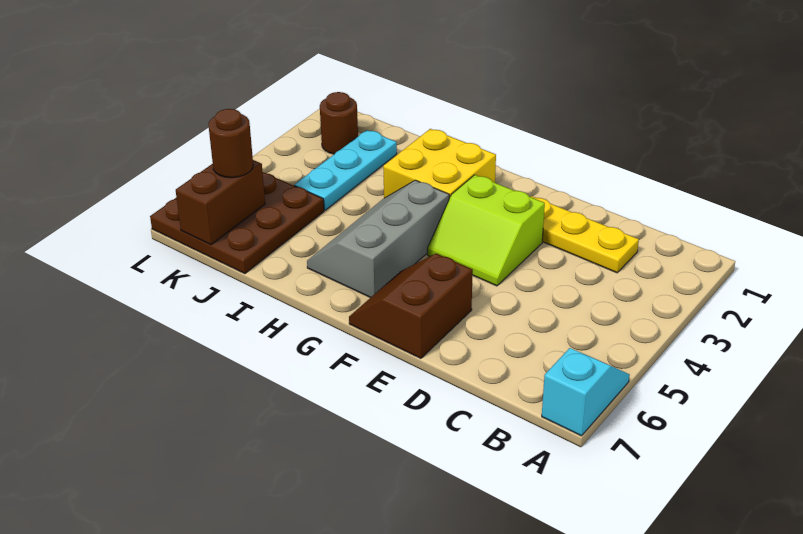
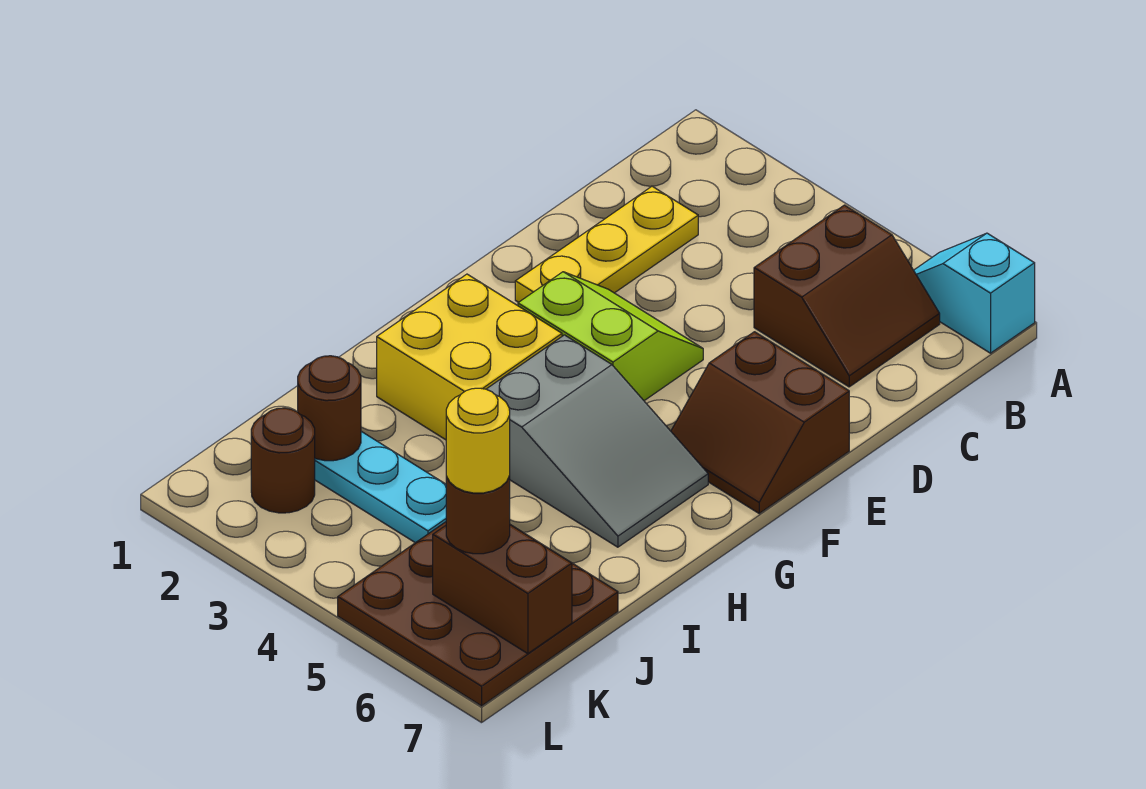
none -> brown slope B5:C6 level 1 top 5
lime slope E3:F4 level 1 top 3 -> lime slope E3:F4 level 1 top F
grey slope G4:H6 level 1 top G -> grey slope G4:H6 level 1 top 4
none -> brown round brick J2 level 2
none -> yellow round brick K6 level 4

